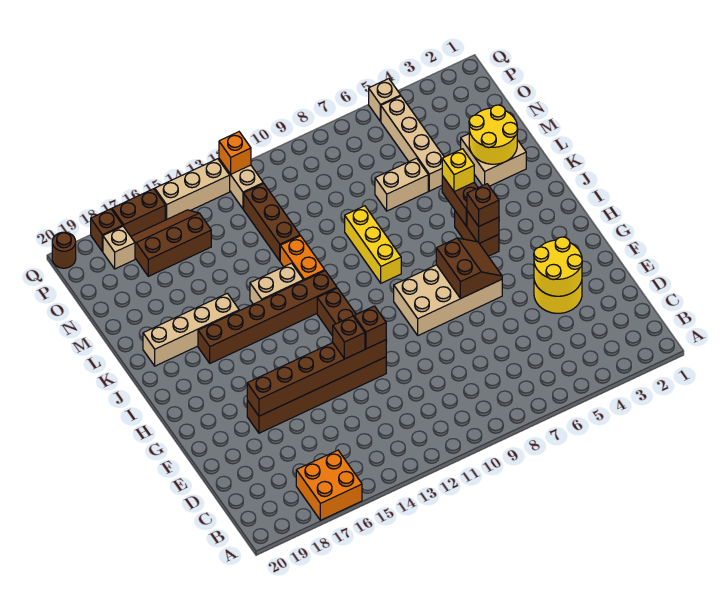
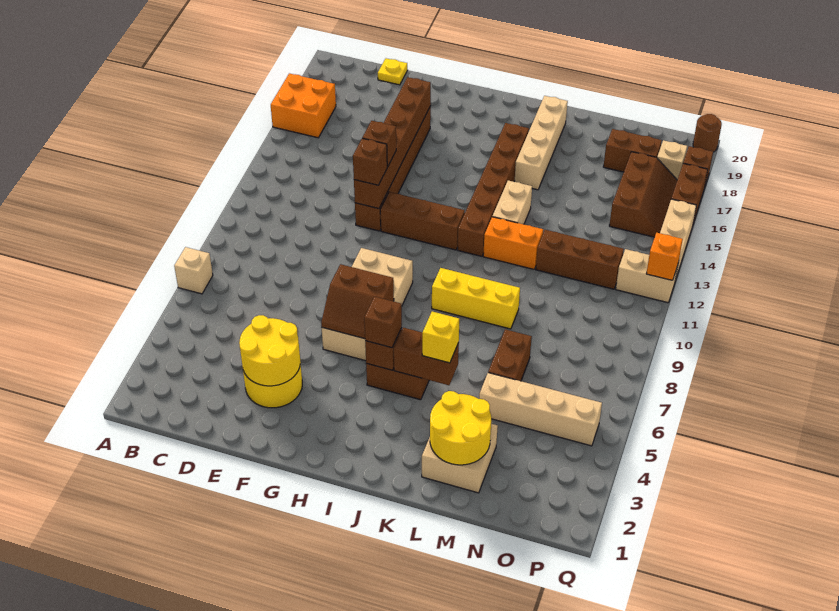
none -> yellow plate D20 level 1
tan brick M6:M7 level 1 -> brown brick M6:M7 level 1
none -> brown brick N18:O18 level 1
tan brick Q5 level 1 -> tan brick A7 level 1

